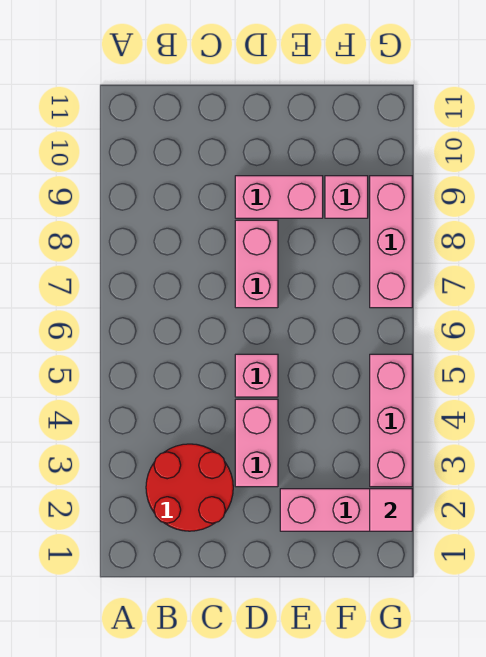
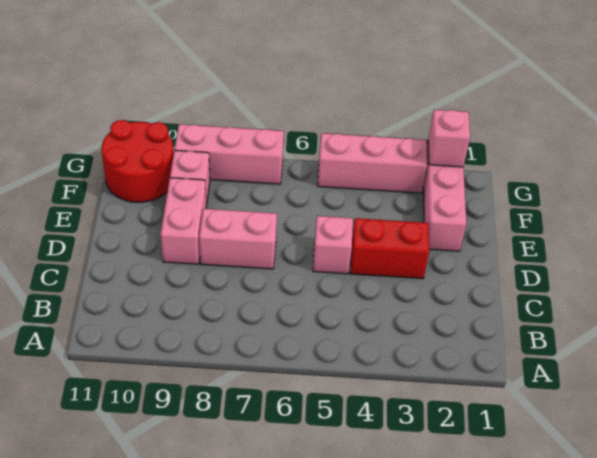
red round brick B2:C3 level 1 -> red round brick F10:G11 level 1
pink brick D3:D4 level 1 -> red brick D3:D4 level 1
pink tile G2 level 2 -> pink brick G2 level 2

